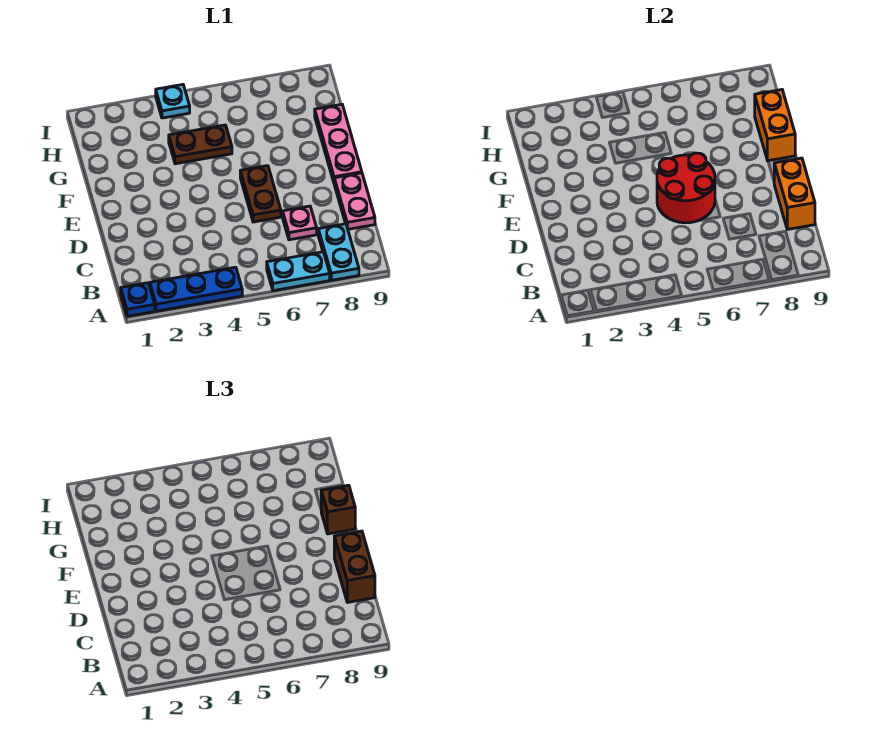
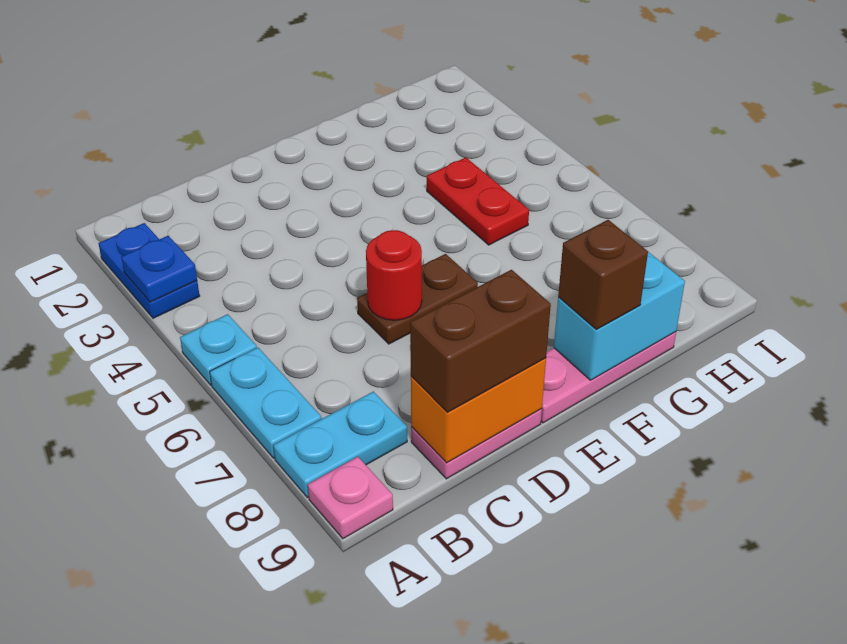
blue plate A1 level 1 -> blue plate A3 level 2
blue plate A2:A4 level 1 -> blue plate A2:A3 level 1
pink plate C7 level 1 -> pink plate A9 level 1
red round brick D5:E6 level 2 -> red round brick D6 level 2
orange brick F9:G9 level 2 -> cyan brick F9:G9 level 2
brown plate G4:G5 level 1 -> red plate G4:G5 level 1
cyan plate I4 level 1 -> cyan plate A5 level 1

